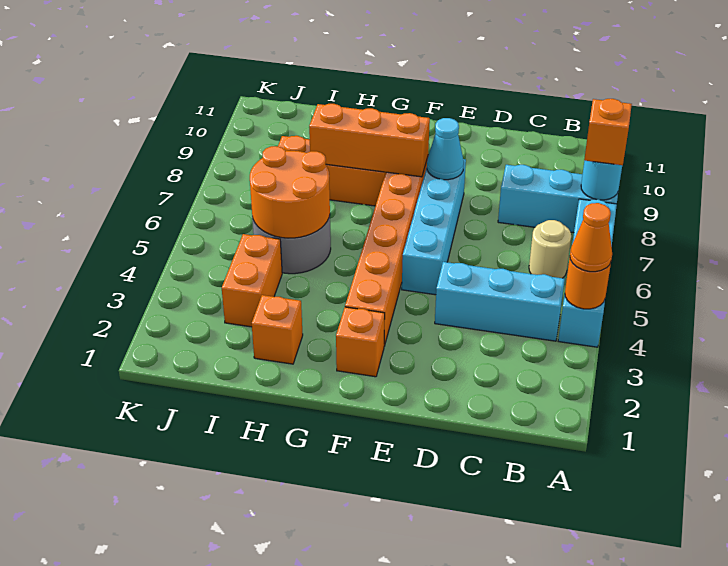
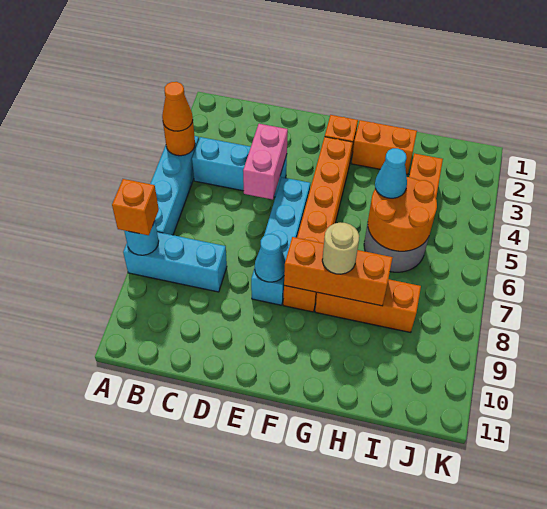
tan round brick B6 level 1 -> tan round brick G8 level 3
none -> pink brick D4:D5 level 2
orange brick H2 level 1 -> orange brick G2:H2 level 1
none -> cyan cone H5 level 3

